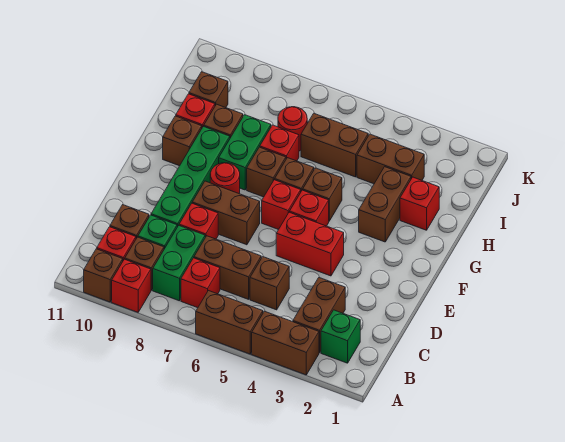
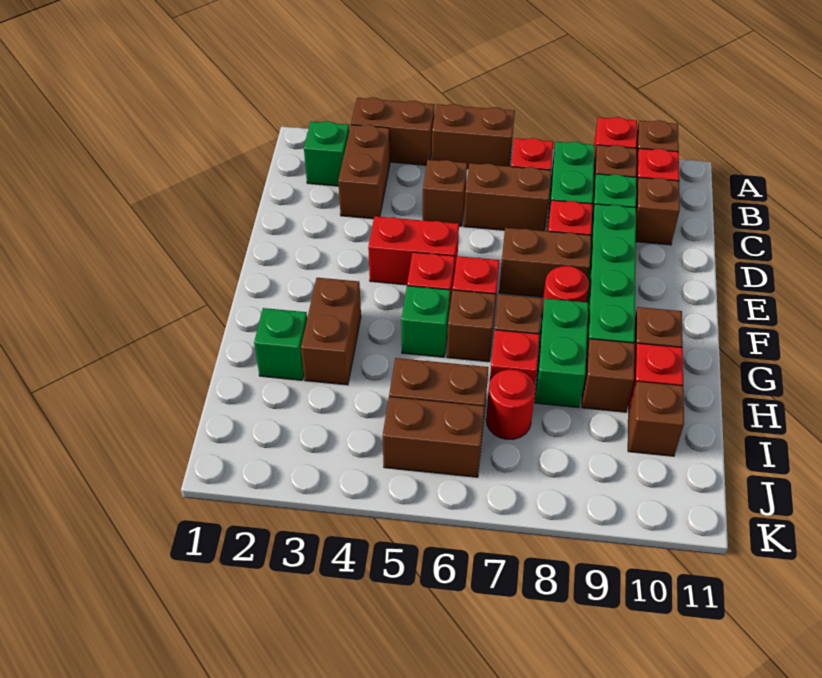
brown brick G5 level 1 -> green brick G5 level 1
red brick H2 level 1 -> green brick H2 level 1
brown brick I3:I4 level 1 -> brown brick J5:J6 level 1

